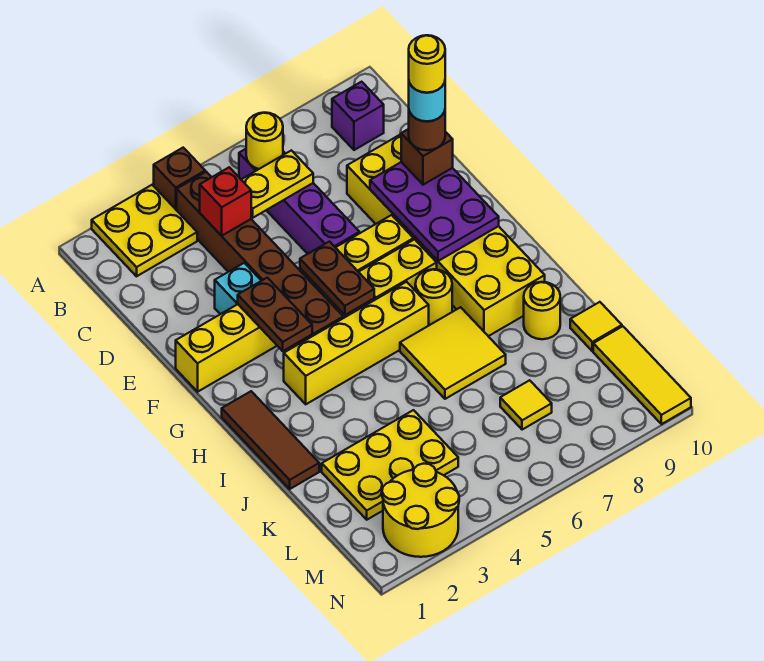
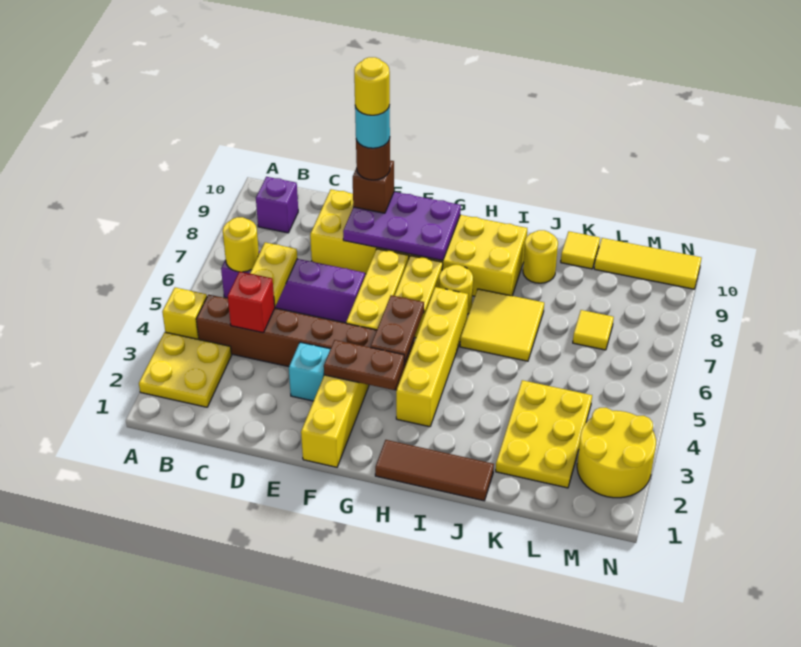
brown brick A4 level 1 -> yellow brick A4 level 1
brown plate F5:G5 level 2 -> brown plate G4:G5 level 2

